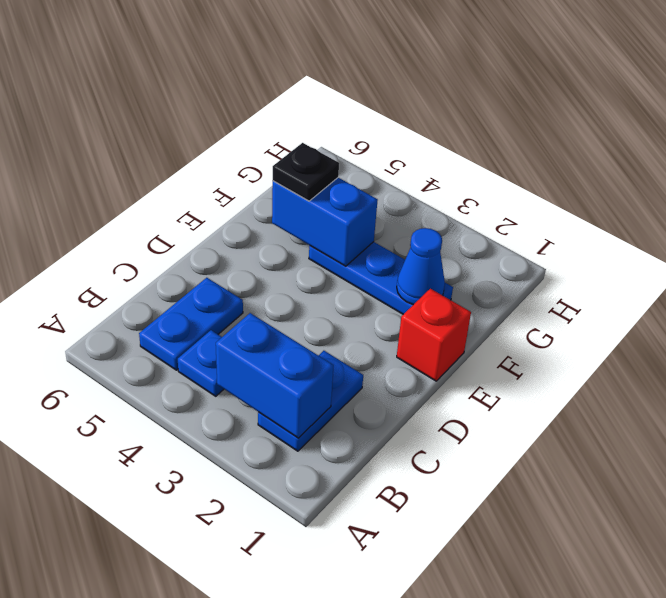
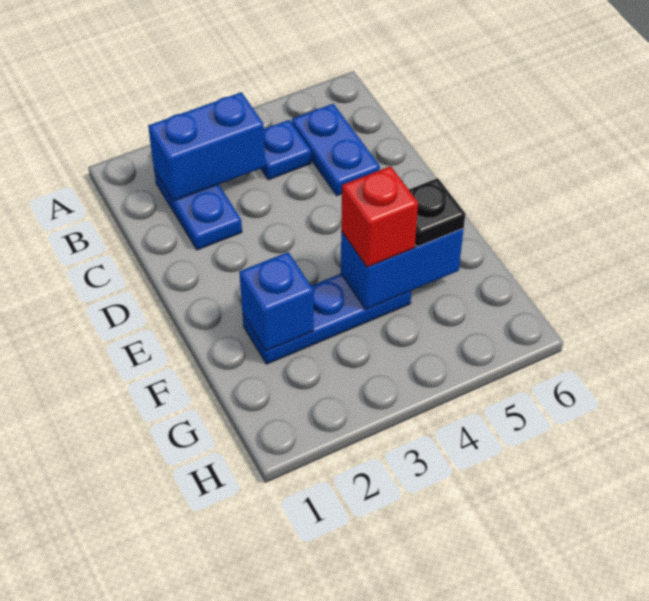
red brick E1 level 1 -> red brick F4 level 3
blue cone F2 level 2 -> blue brick F2 level 2

